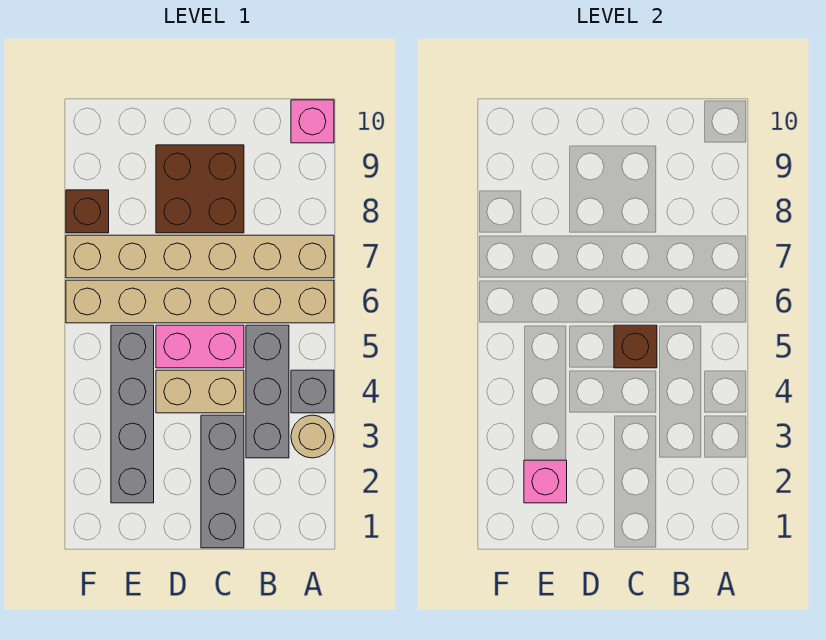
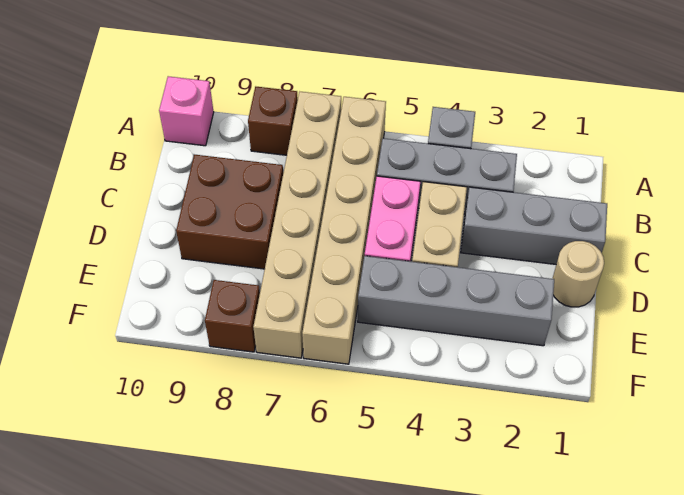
tan round brick A3 level 1 -> tan round brick D1 level 1
brown brick C5 level 2 -> brown brick A8 level 1
pink brick E2 level 2 -> none

